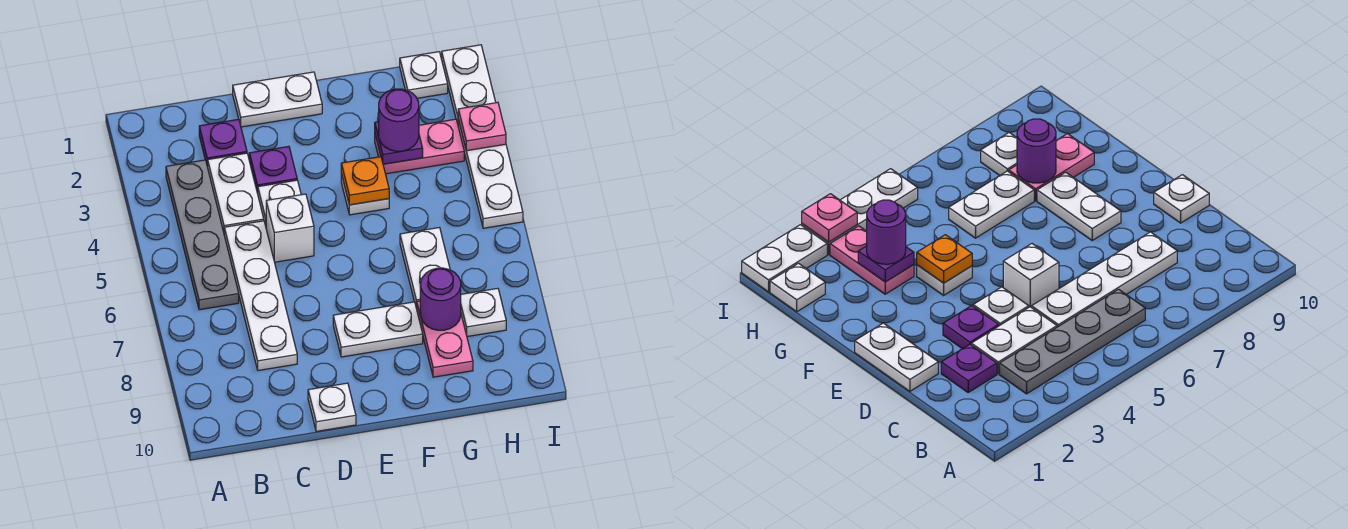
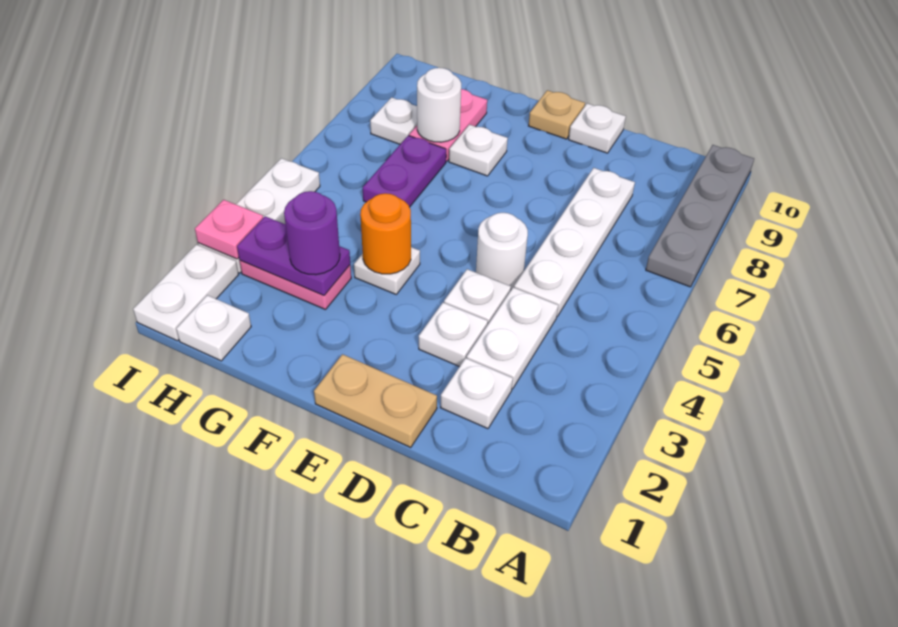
grey plate B3:B6 level 1 -> grey plate A7:A10 level 1
purple plate C2 level 1 -> white plate C2 level 1
white plate D1:E1 level 1 -> tan plate D1:E1 level 1
purple plate D3 level 1 -> white plate D3 level 1
white brick D5 level 1 -> white round brick D5 level 1
white plate E8:F8 level 1 -> white plate F8 level 1
none -> tan plate E10 level 1
orange plate F4 level 2 -> orange round brick F4 level 2
purple plate G3 level 2 -> purple plate G3:H3 level 2
white plate G6:G7 level 1 -> purple plate G6:G7 level 1
purple round brick G8 level 2 -> white round brick G8 level 2

